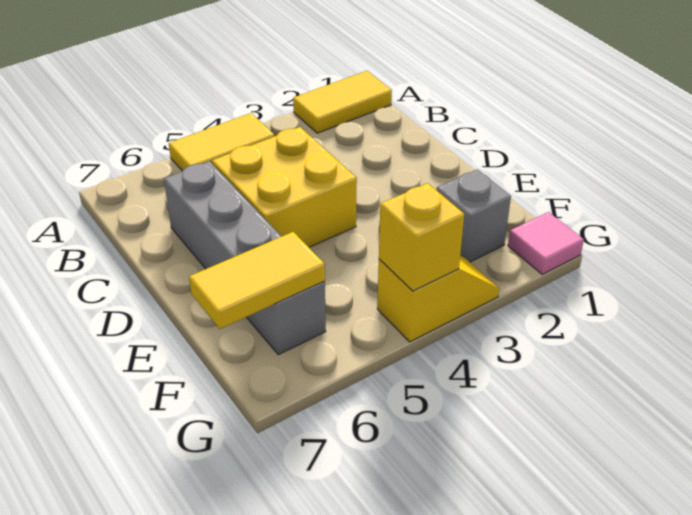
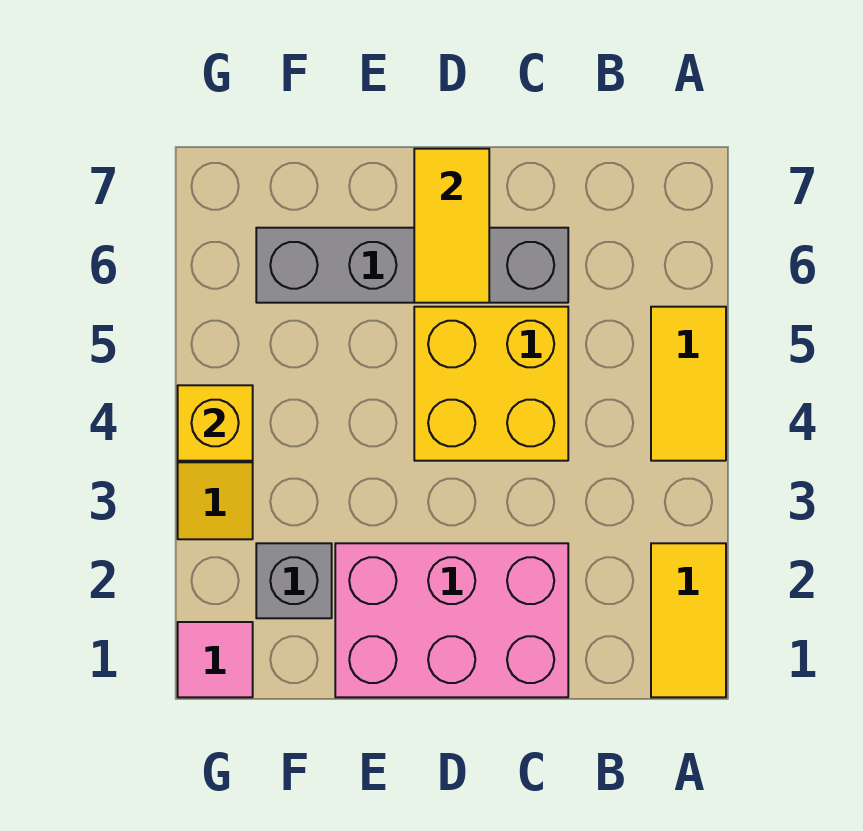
none -> pink brick C1:E2 level 1
yellow tile F6:F7 level 2 -> yellow tile D6:D7 level 2

